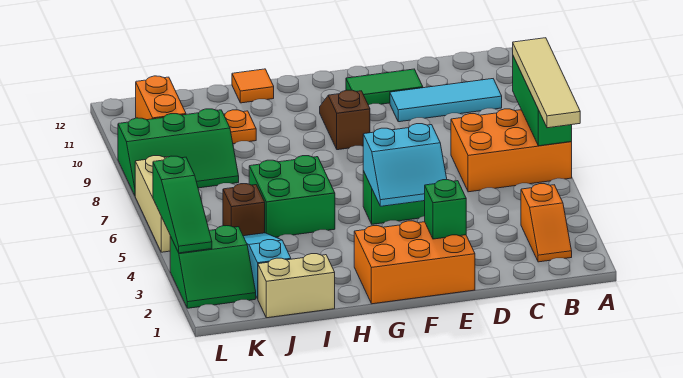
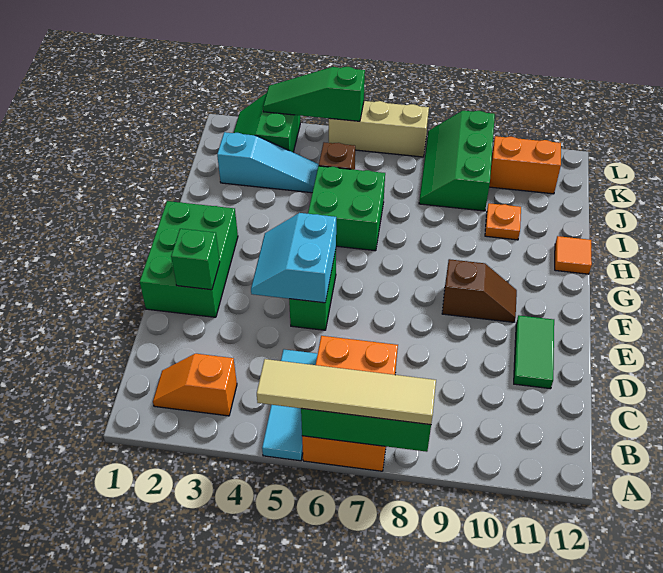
cyan tile B10:D10 level 1 -> cyan tile A5:C5 level 1
orange brick E1:G2 level 1 -> green brick E1:G2 level 1
tan brick I1:J1 level 1 -> none

